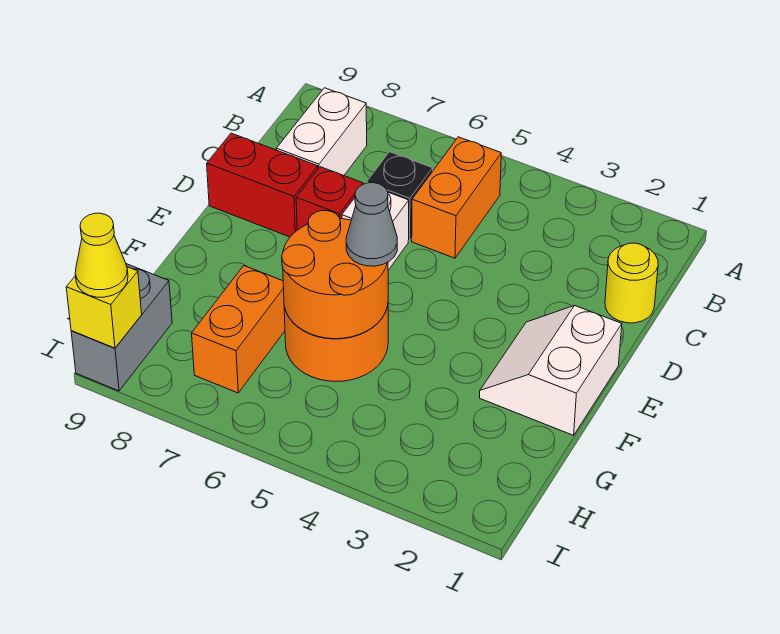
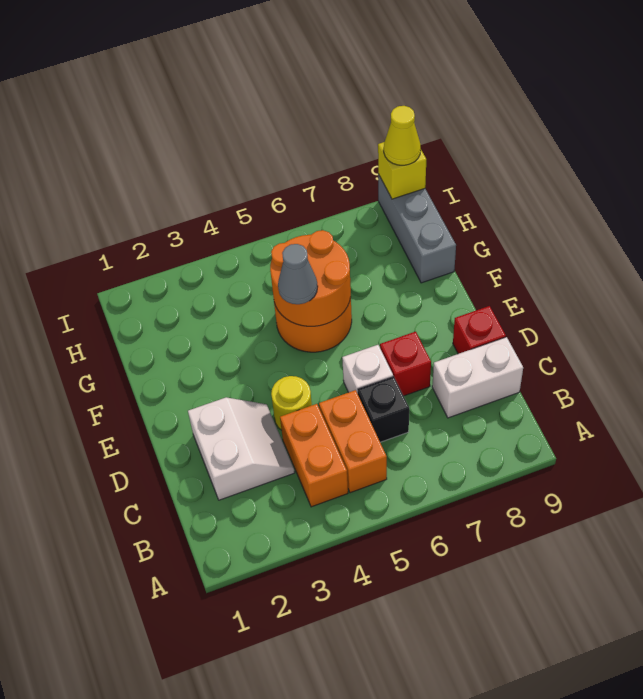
white brick B8:C8 level 1 -> white brick C8:C9 level 1
yellow round brick C1 level 1 -> yellow round brick D4 level 1
red brick D8:D9 level 1 -> red brick D9 level 1
white slope E1:F2 level 1 top 1 -> white slope C2:D3 level 1 top 2
orange brick G7:H7 level 1 -> orange brick B4:C4 level 1
grey brick H9:I9 level 1 -> grey brick G9:I9 level 1

